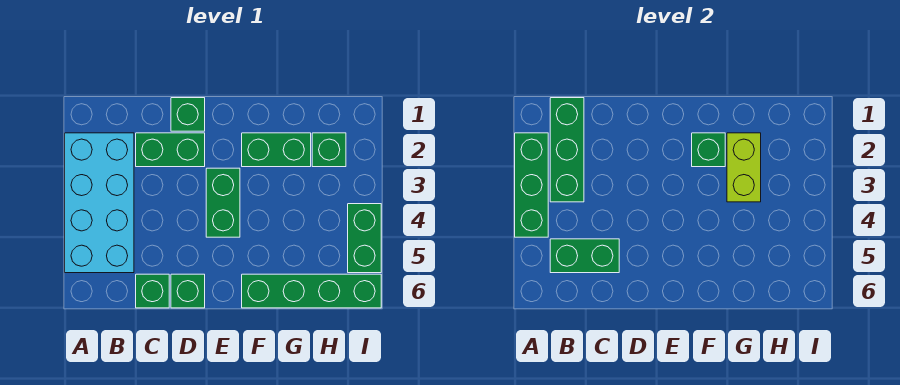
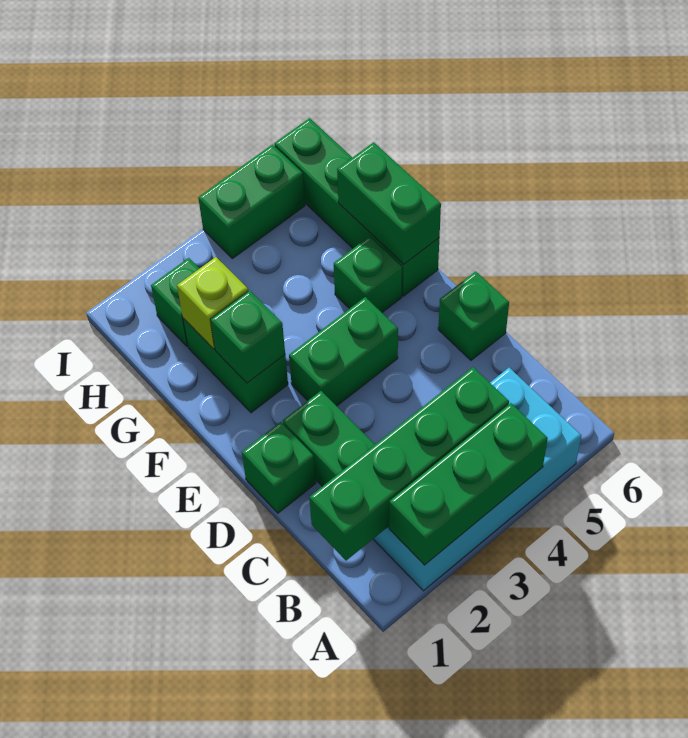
green brick B1:B3 level 2 -> green brick B1:B4 level 2
green brick B5:C5 level 2 -> green brick F6:G6 level 2
green brick C6 level 1 -> green brick F5 level 1
lime brick G2:G3 level 2 -> lime brick G2 level 2

